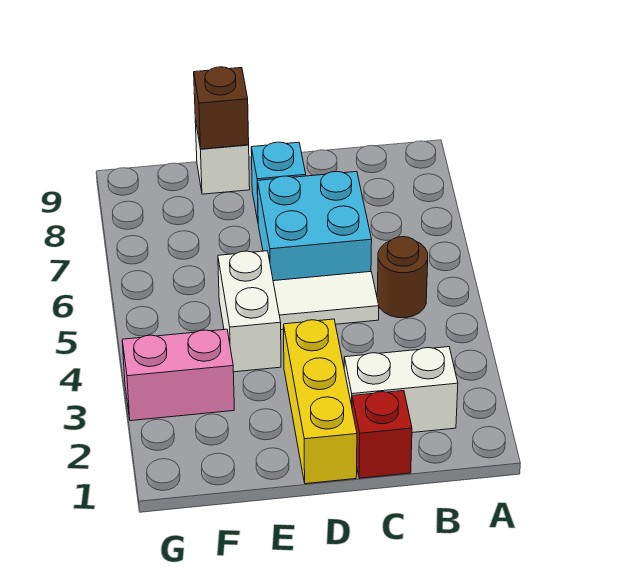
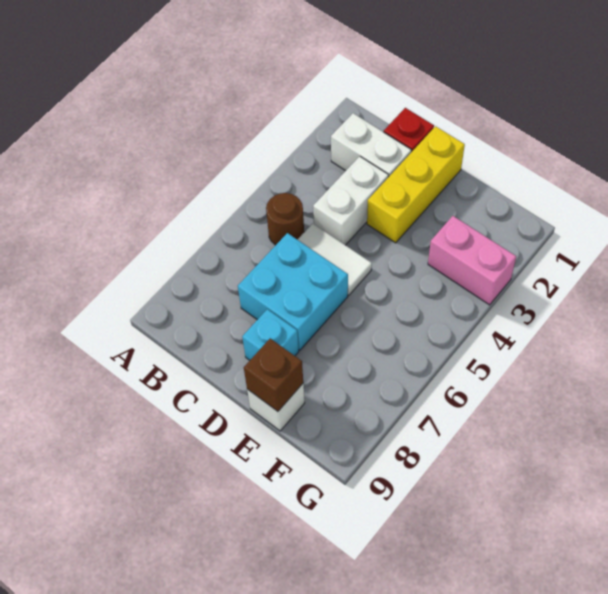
white brick E4:E5 level 1 -> white brick C3:C4 level 1

